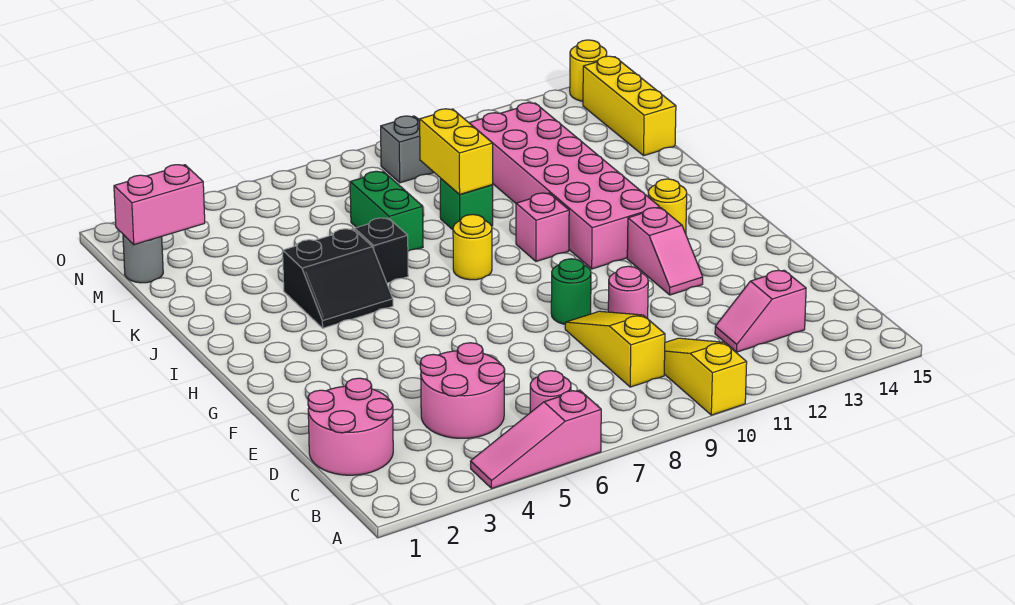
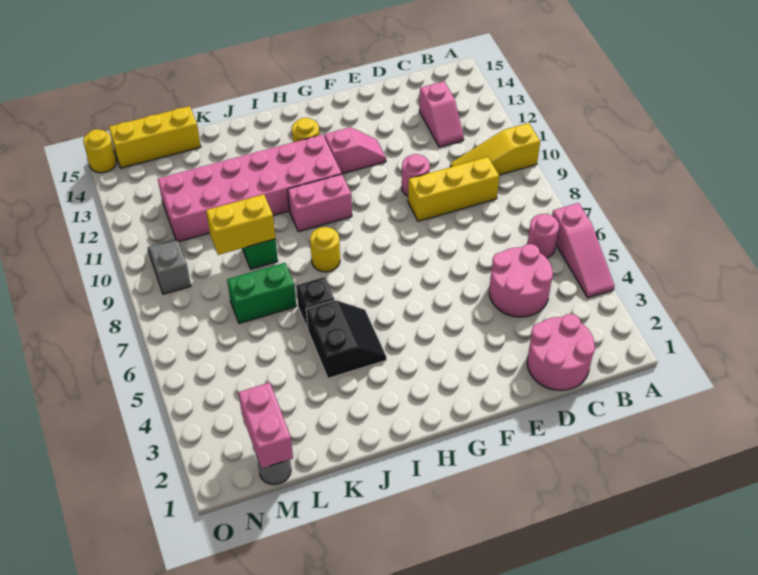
yellow slope C9:E9 level 1 top C -> yellow brick C9:E9 level 1
green round brick F9 level 1 -> none
pink brick I10 level 1 -> pink brick H10:I10 level 1

